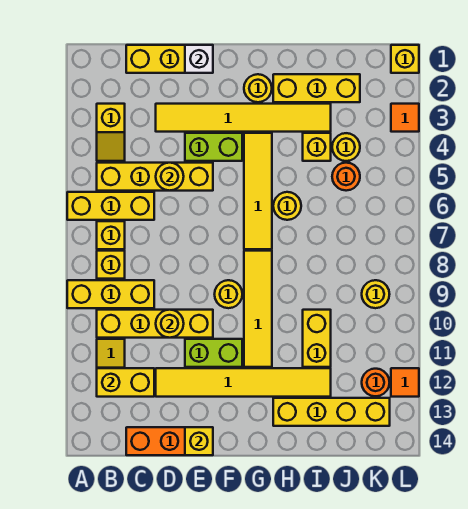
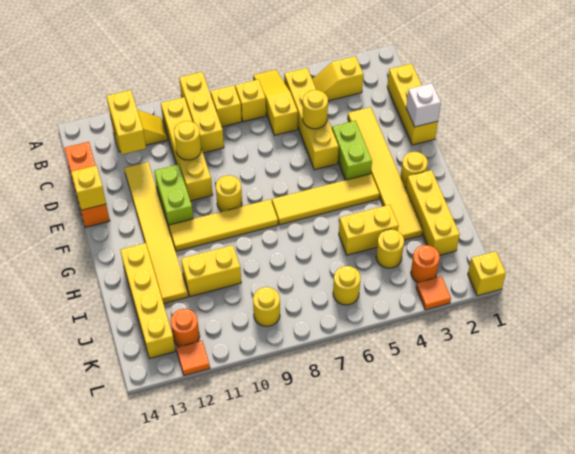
yellow brick A6:C6 level 1 -> yellow slope A6:C6 level 1 top C
yellow round brick H6 level 1 -> yellow round brick K6 level 1
yellow brick I4 level 1 -> yellow brick I4:I5 level 1
orange round brick J5 level 1 -> orange round brick K3 level 1

